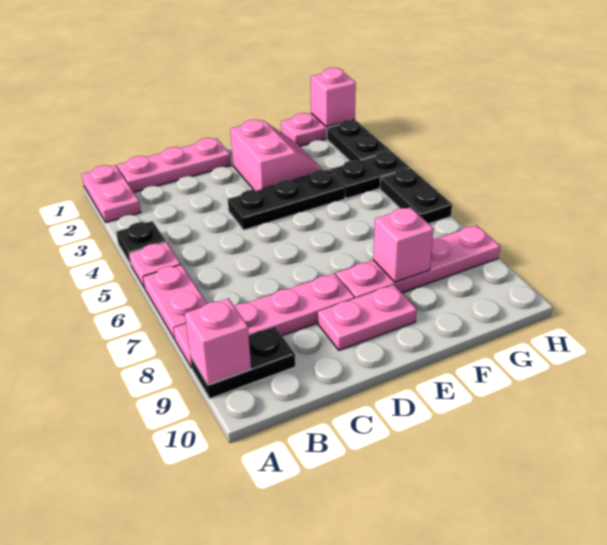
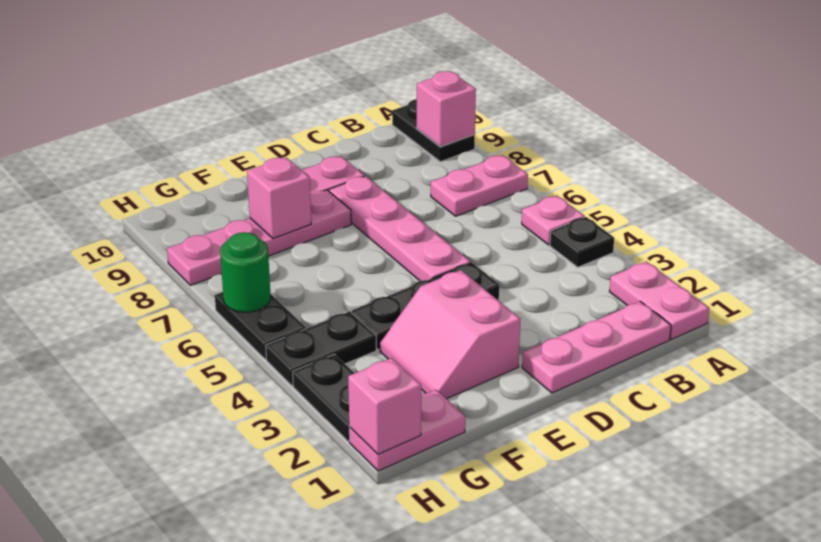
pink plate A6:A7 level 1 -> pink plate A7:B7 level 1
pink plate A8:D8 level 1 -> pink plate D5:D8 level 1
black plate A9:B9 level 1 -> black plate A9:A10 level 1
none -> green round brick H6 level 2

